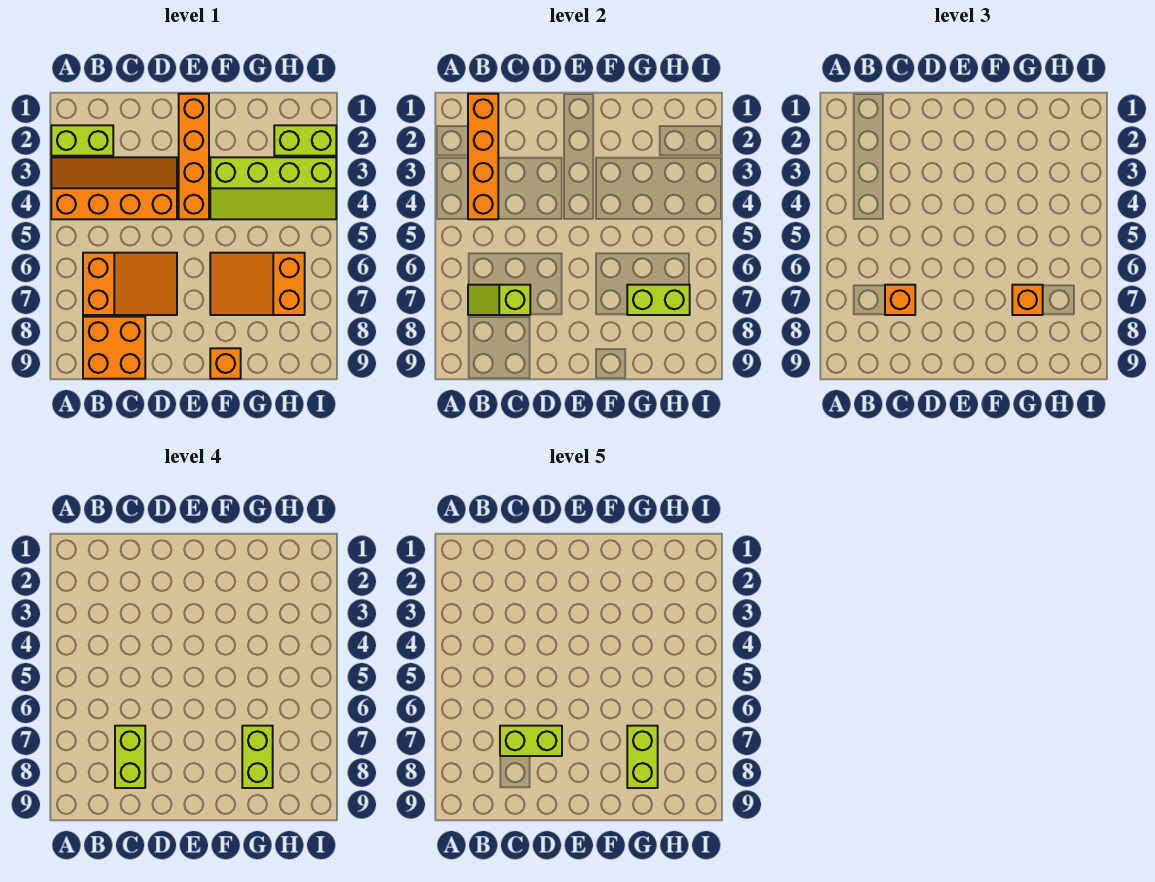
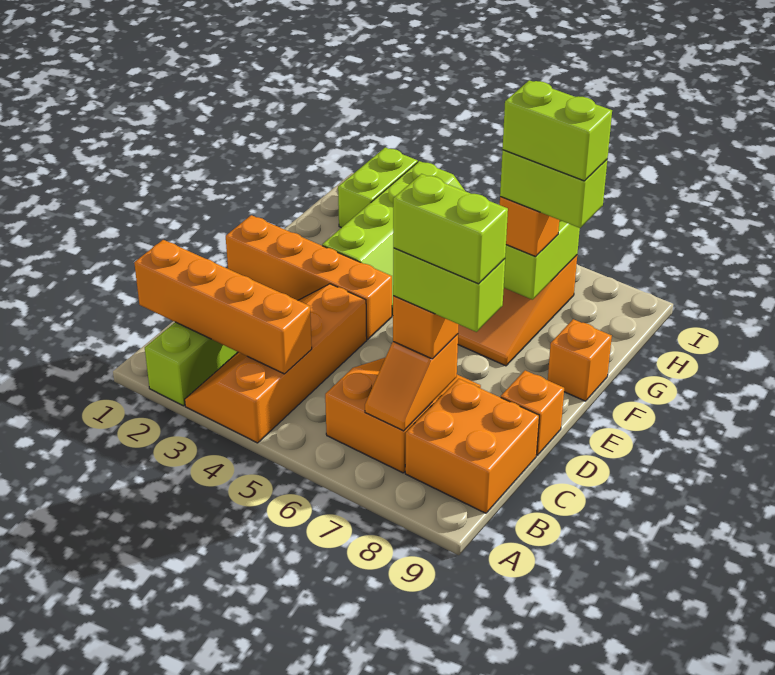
lime slope B7:C7 level 2 top C -> orange slope B7:C7 level 2 top C
lime brick C7:D7 level 5 -> lime brick C7:C8 level 5
none -> orange brick D9 level 1

